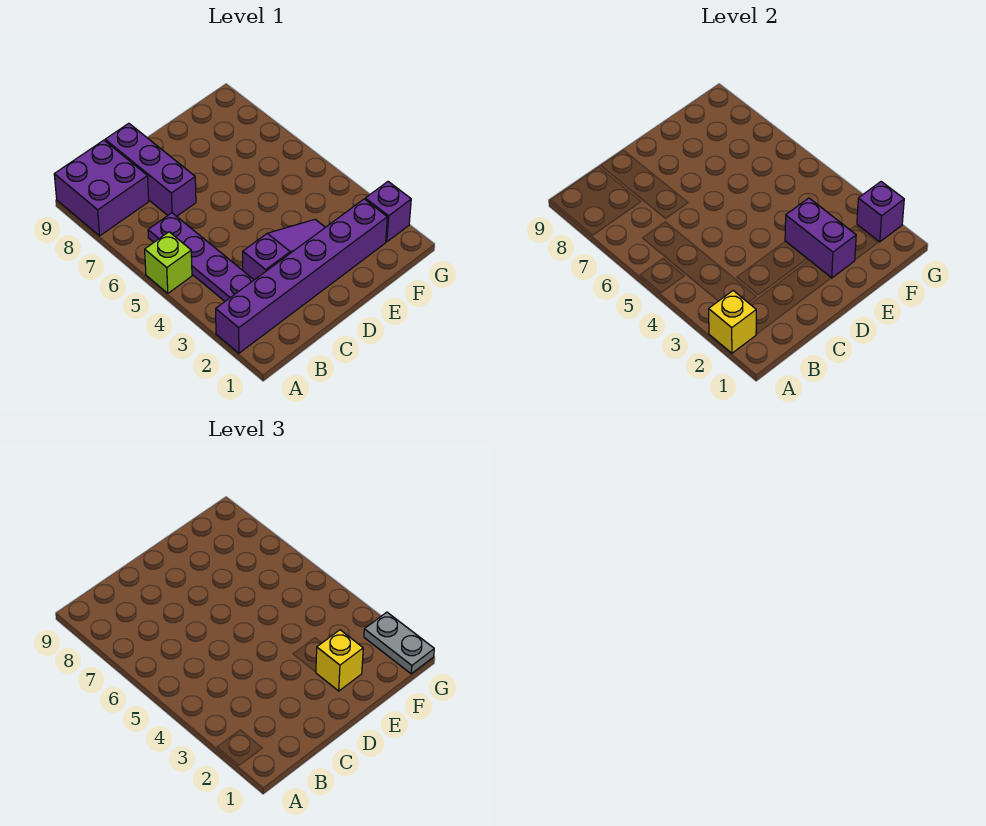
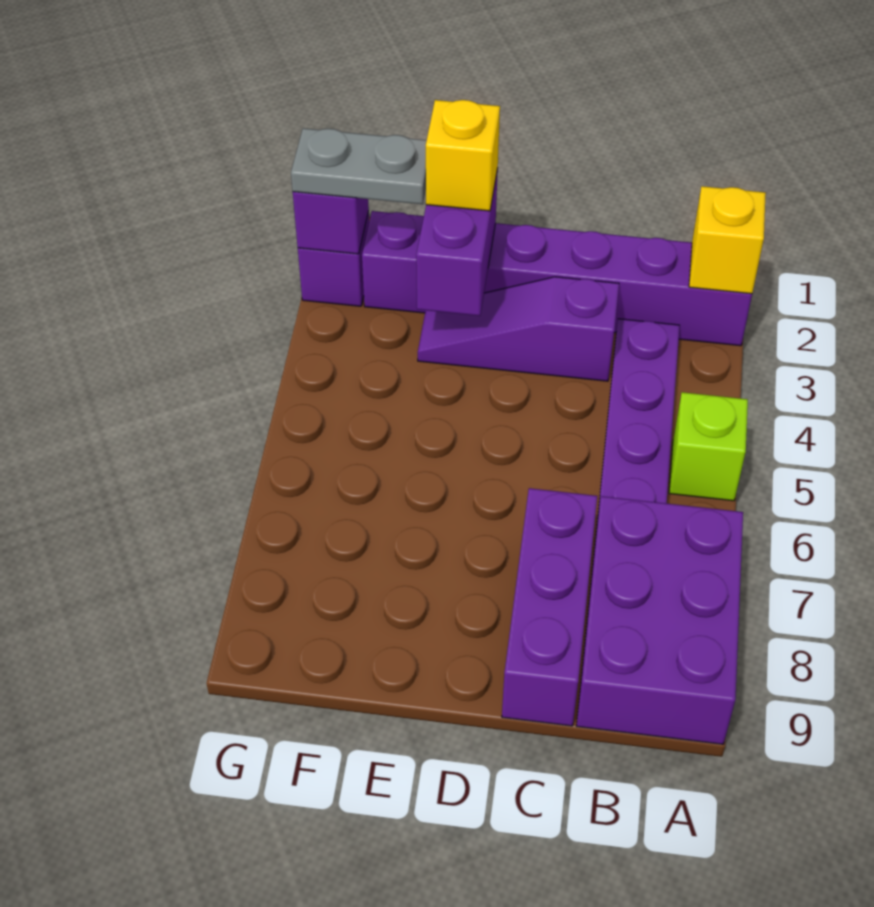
purple brick A8:B9 level 1 -> purple brick A7:B9 level 1
grey plate G1:G2 level 3 -> grey plate F2:G2 level 3

